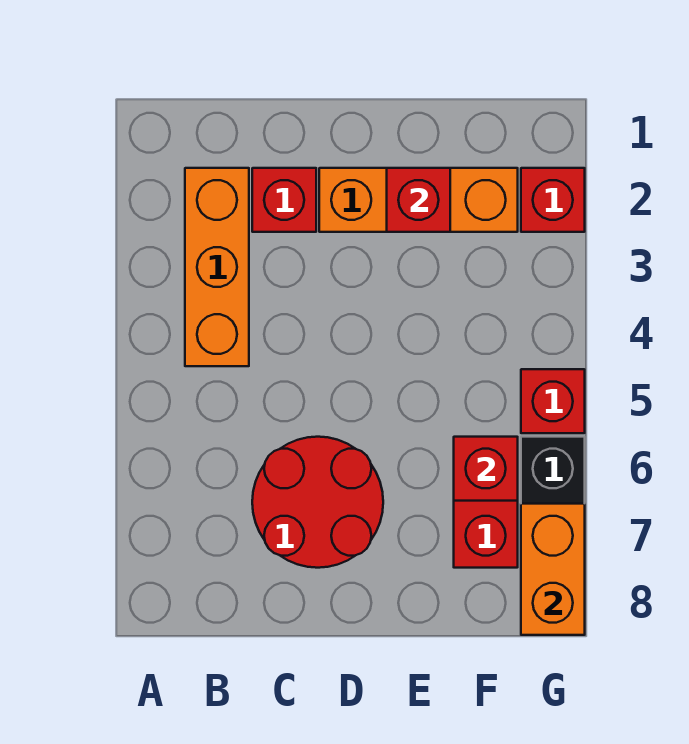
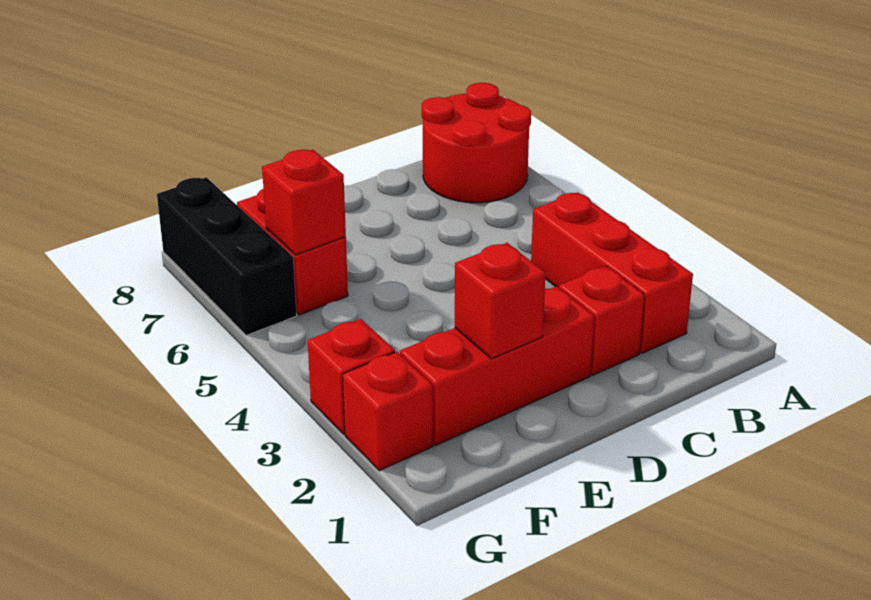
orange brick B2:B4 level 1 -> red brick B2:B4 level 1
red round brick C6:D7 level 1 -> red round brick A7:B8 level 1
orange brick D2:F2 level 1 -> red brick D2:F2 level 1
red brick G5 level 1 -> red brick G3 level 1
orange brick G7:G8 level 2 -> none

